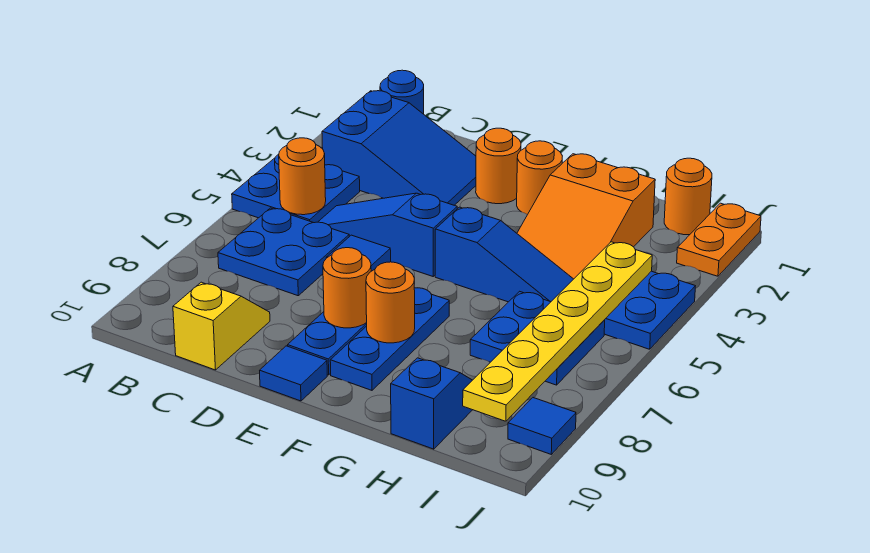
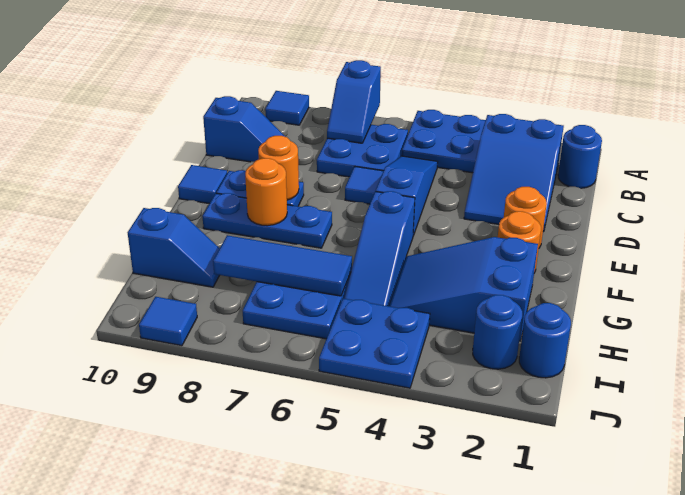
none -> blue slope A7:B7 level 2 top A
none -> blue tile A9 level 1
orange round brick B5 level 2 -> none
yellow slope C9:C10 level 1 top 10 -> blue slope C9:C10 level 1 top 10
orange slope G2:H4 level 1 top 2 -> blue slope G2:H4 level 1 top 2
none -> blue tile H6:H8 level 2
orange round brick I1 level 1 -> blue round brick I1 level 1
none -> blue round brick I2 level 1
yellow plate I4:I9 level 2 -> none
orange plate J1:J2 level 1 -> none

